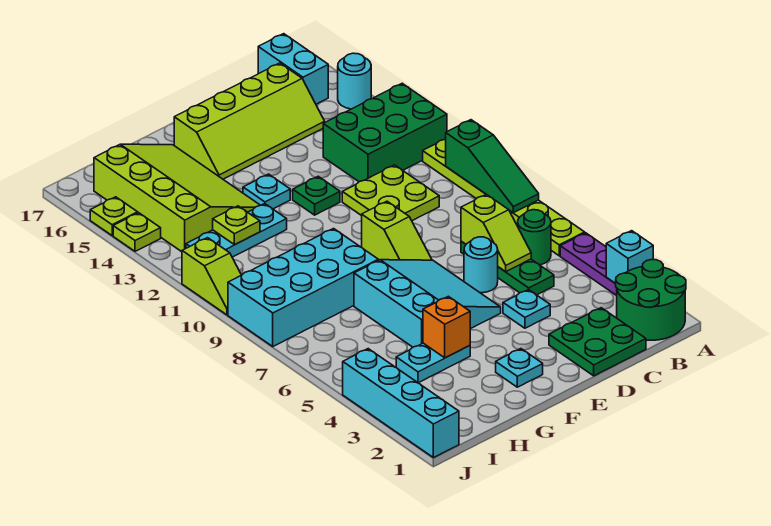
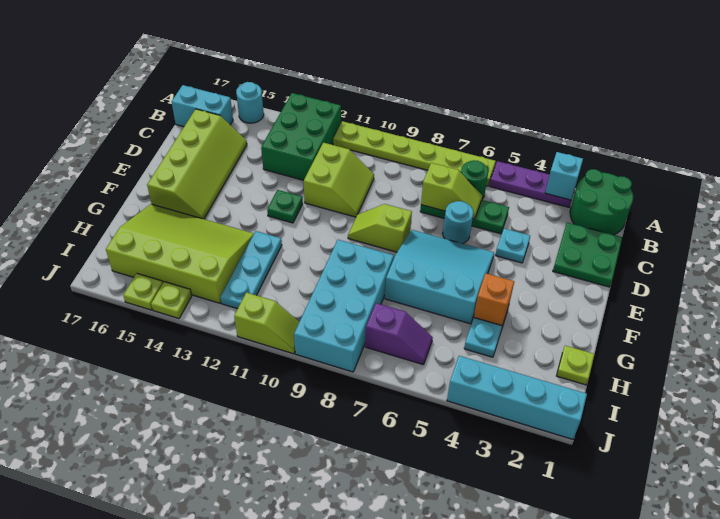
green slope A8:A10 level 2 top 10 -> none
lime plate C10:D11 level 1 -> lime slope C10:D11 level 1 top 11
lime slope E8:E9 level 1 top 9 -> lime slope E8:E9 level 1 top 8
cyan plate F2 level 1 -> none
cyan plate F13 level 1 -> none
lime plate H12 level 2 -> lime plate H1 level 1
none -> purple slope I6:I7 level 1 top 7

